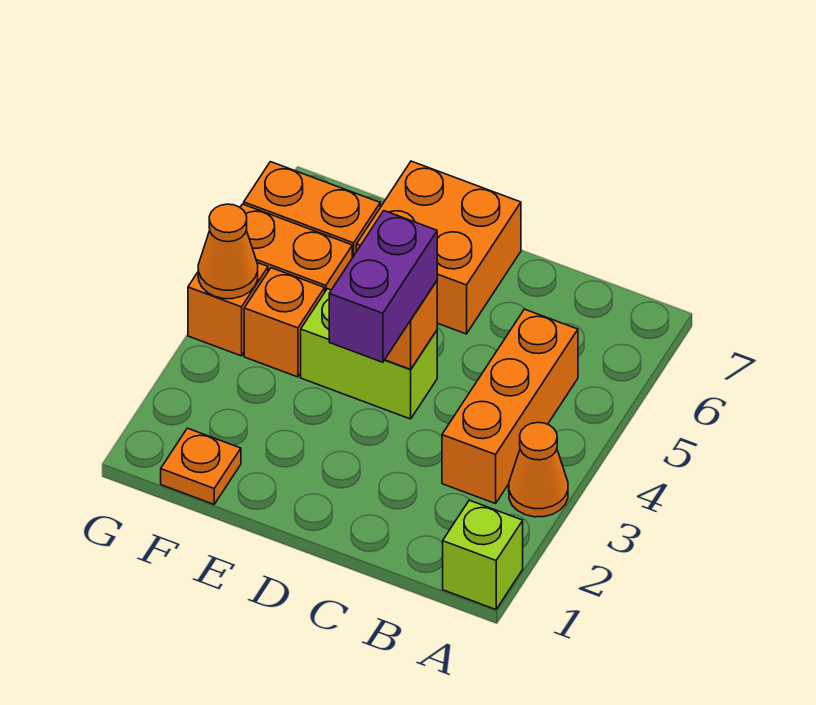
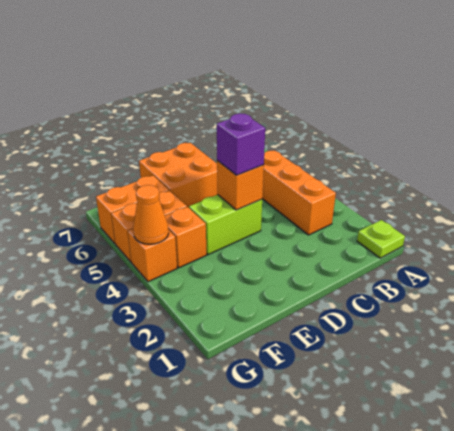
lime brick A1 level 1 -> lime plate A1 level 1
orange cone A3 level 1 -> none
purple brick D3:D4 level 3 -> purple brick D4 level 3
orange plate F1 level 1 -> none

